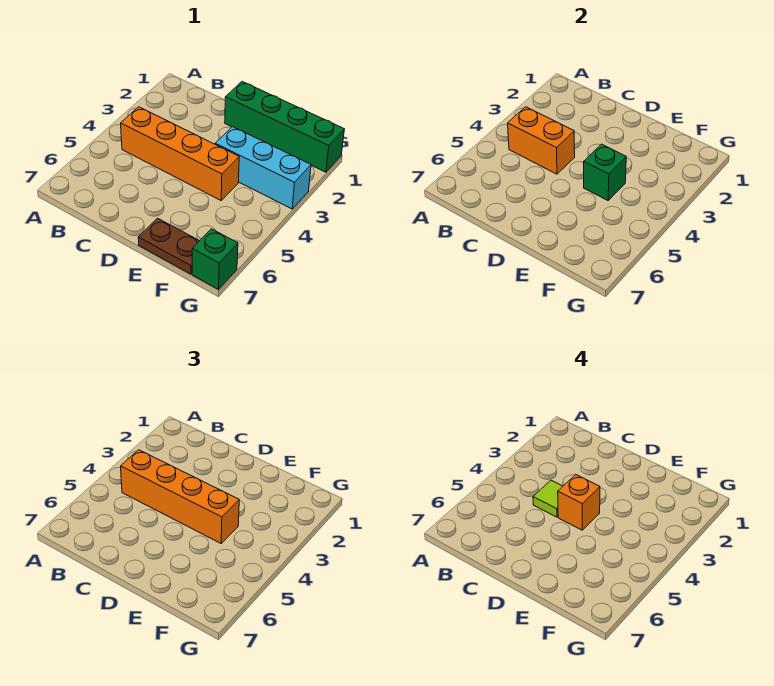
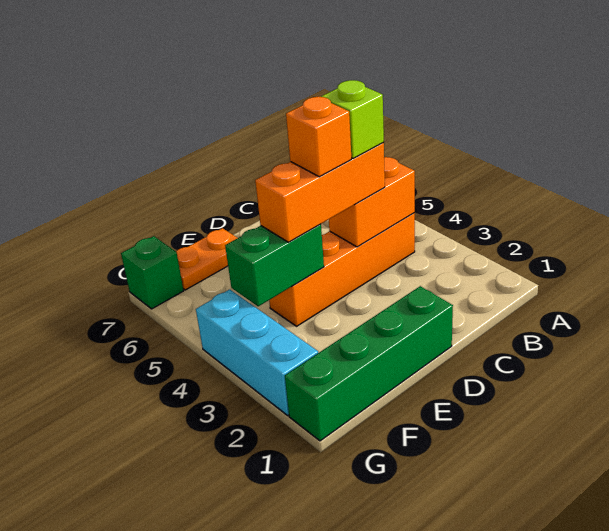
orange brick B4:E4 level 3 -> orange brick C4:E4 level 3
lime tile C4 level 4 -> lime brick C4 level 4
cyan brick E3:G3 level 1 -> cyan brick G2:G4 level 1
green brick E4 level 2 -> green brick E4:F4 level 2
brown plate E7:F7 level 1 -> orange plate E7:F7 level 1

